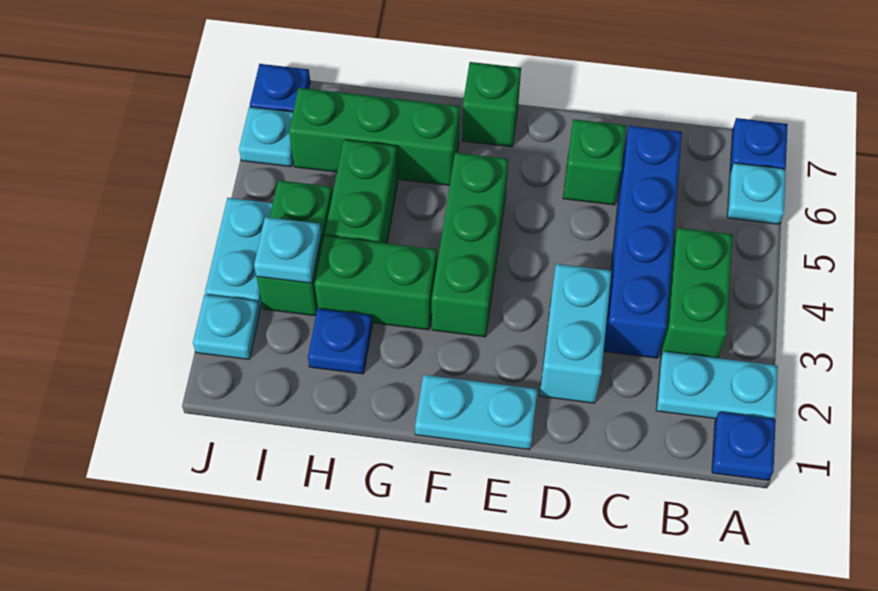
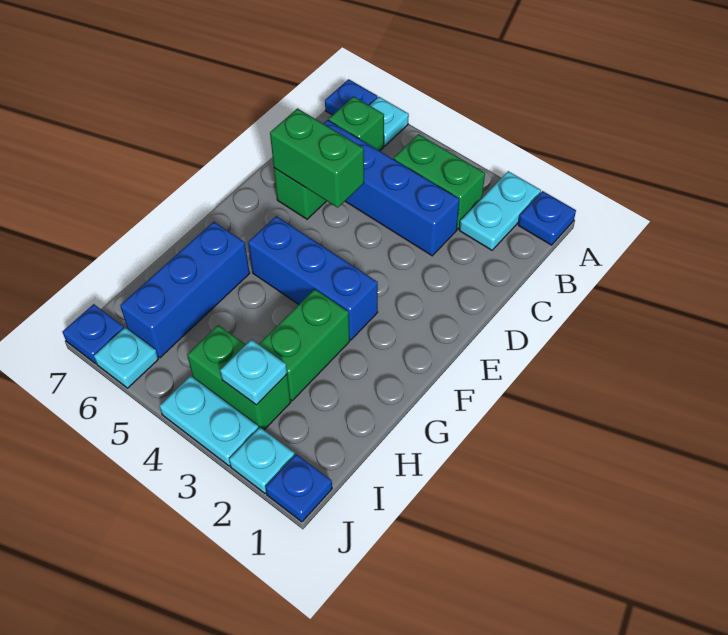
cyan brick D2:D3 level 1 -> none
cyan plate E1:F1 level 1 -> none
green brick F3:F5 level 1 -> blue brick F3:F5 level 1
green brick F7 level 1 -> green brick B6 level 1
green brick G6:I6 level 1 -> blue brick G6:I6 level 1
blue plate H2 level 1 -> blue plate J1 level 1
green brick H4:H5 level 1 -> green brick D5:D6 level 2

